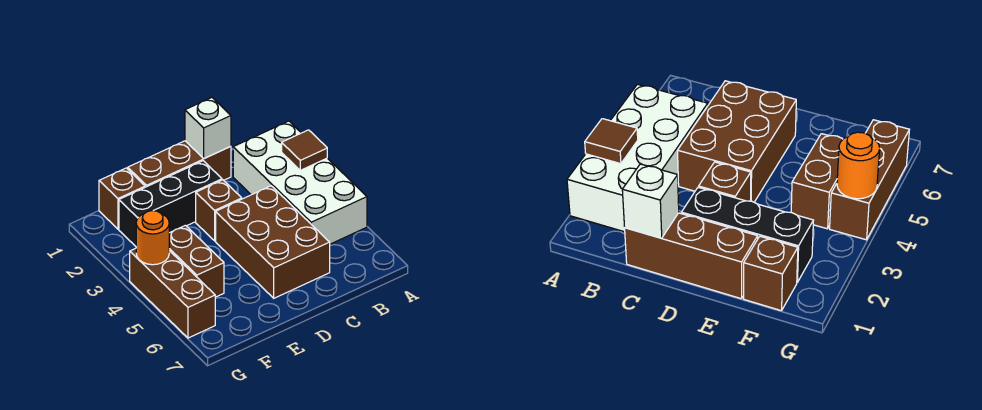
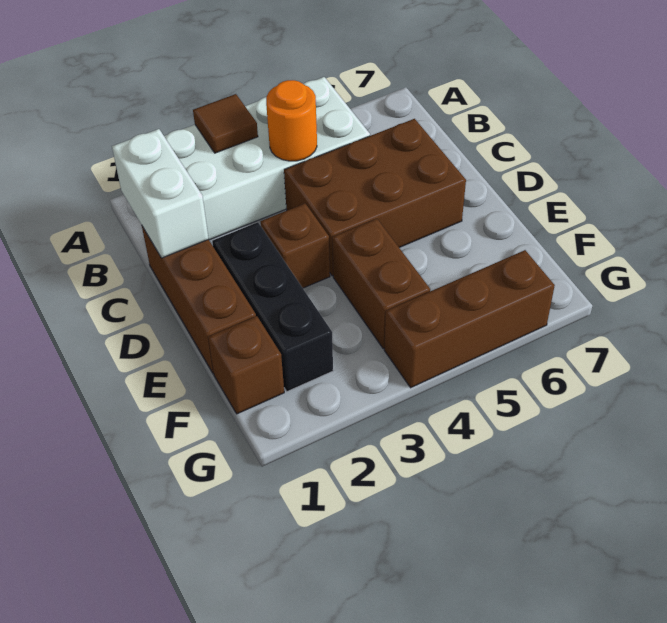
white brick C1 level 2 -> white brick B1:C1 level 2
brown brick F4:F5 level 1 -> brown brick E4:F4 level 1
orange round brick G4 level 2 -> orange round brick B4 level 2

